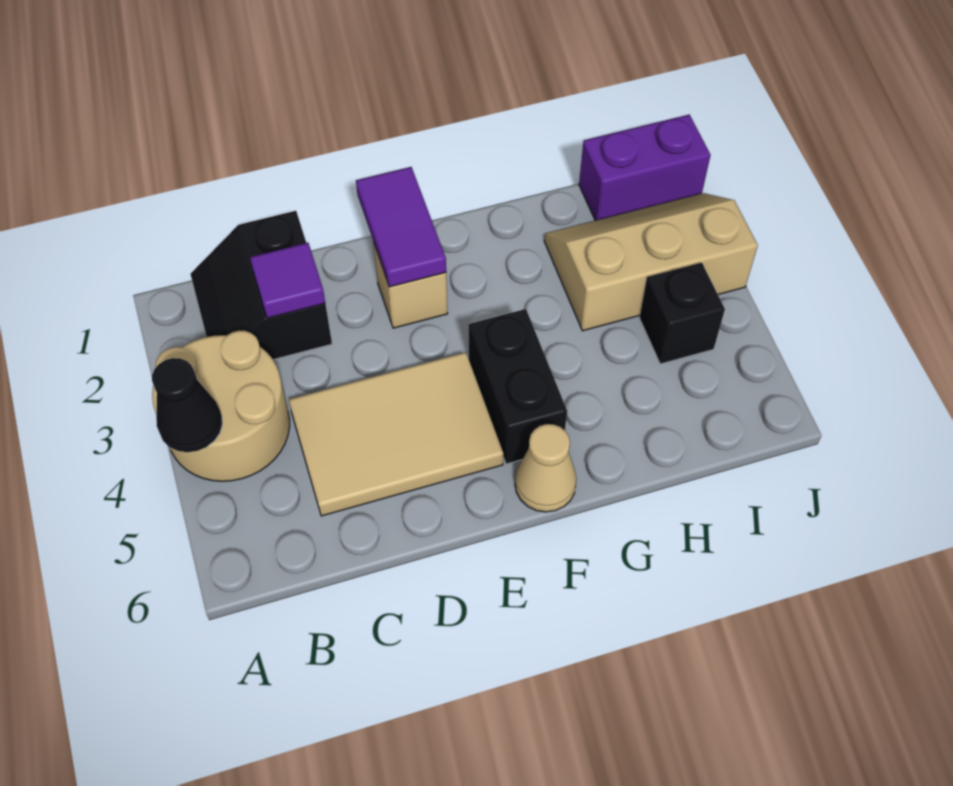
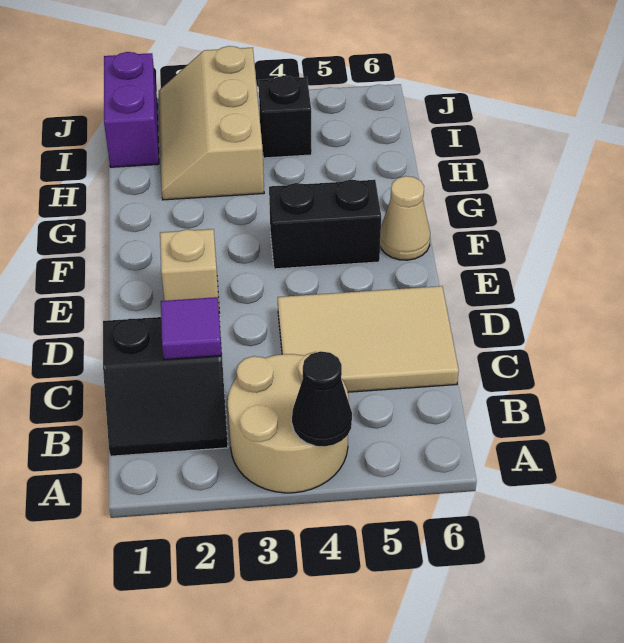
tan tile C4:E5 level 1 -> tan tile C4:D6 level 1
purple tile E1:E2 level 2 -> none

